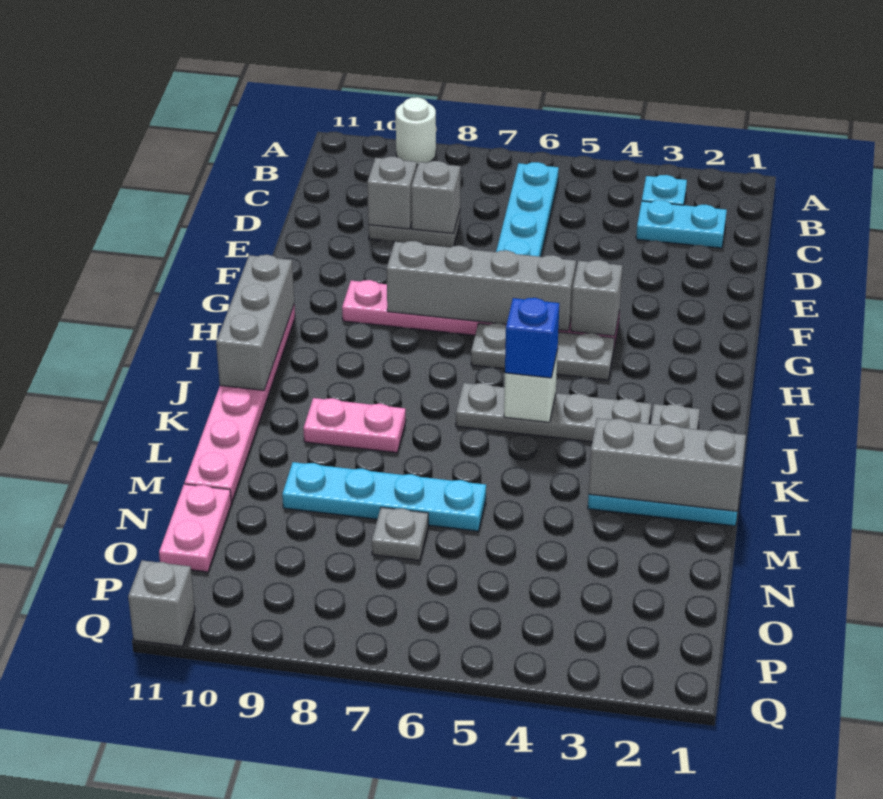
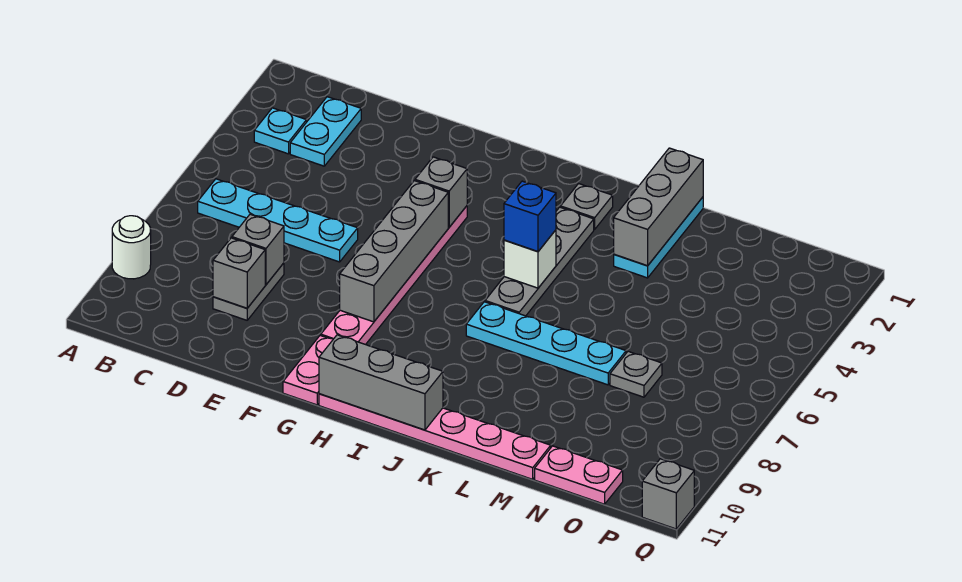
grey plate H4:H6 level 1 -> none
pink plate K8:K9 level 1 -> pink plate G10:G11 level 1
cyan plate M6:M9 level 1 -> cyan plate J7:M7 level 1

